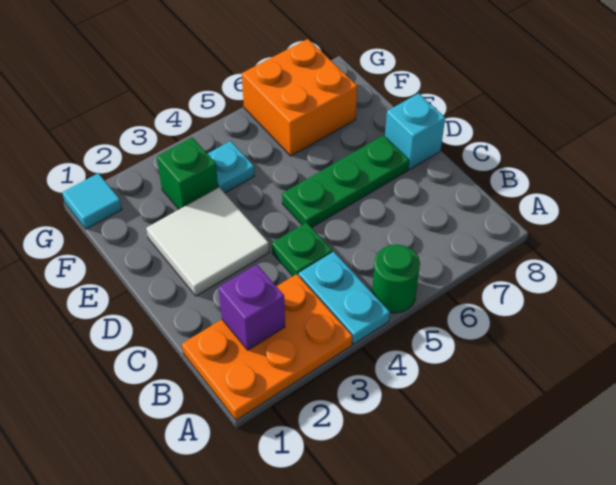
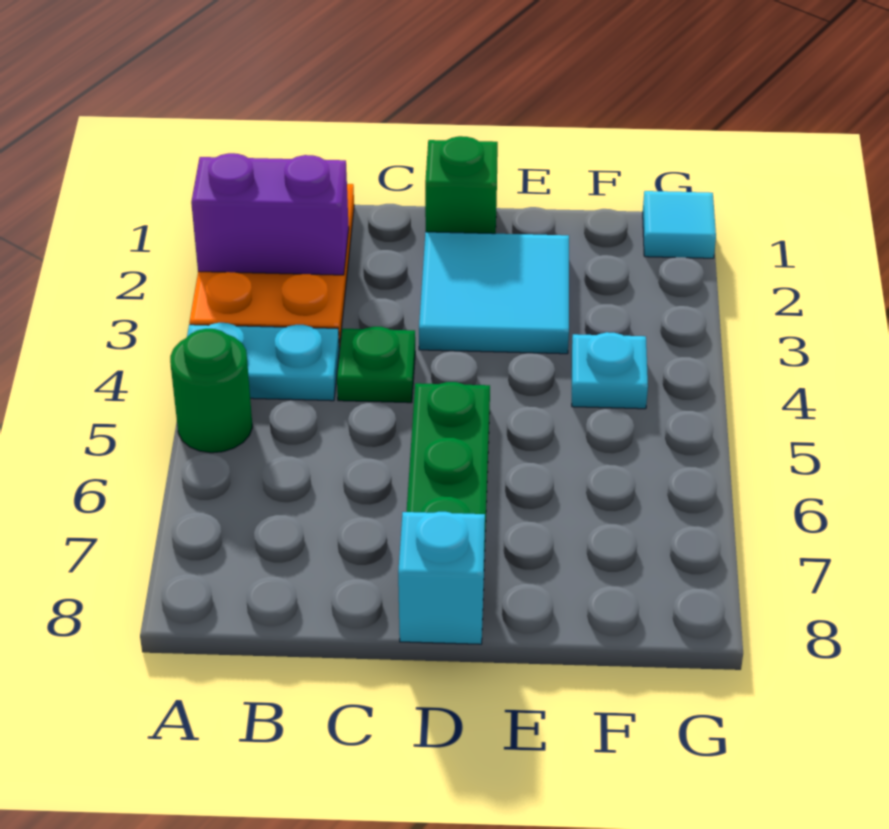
purple brick B2 level 2 -> purple brick A2:B2 level 2
white tile D2:E3 level 1 -> cyan tile D2:E3 level 1
green brick F3 level 1 -> green brick D1 level 1
orange brick F6:G7 level 1 -> none

